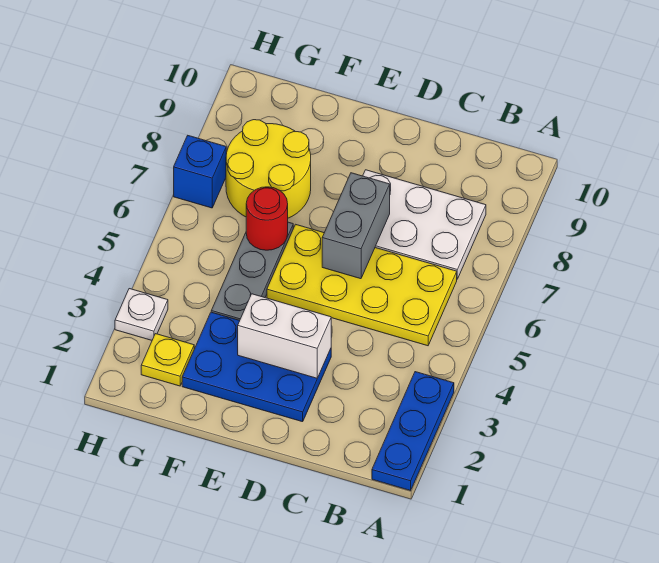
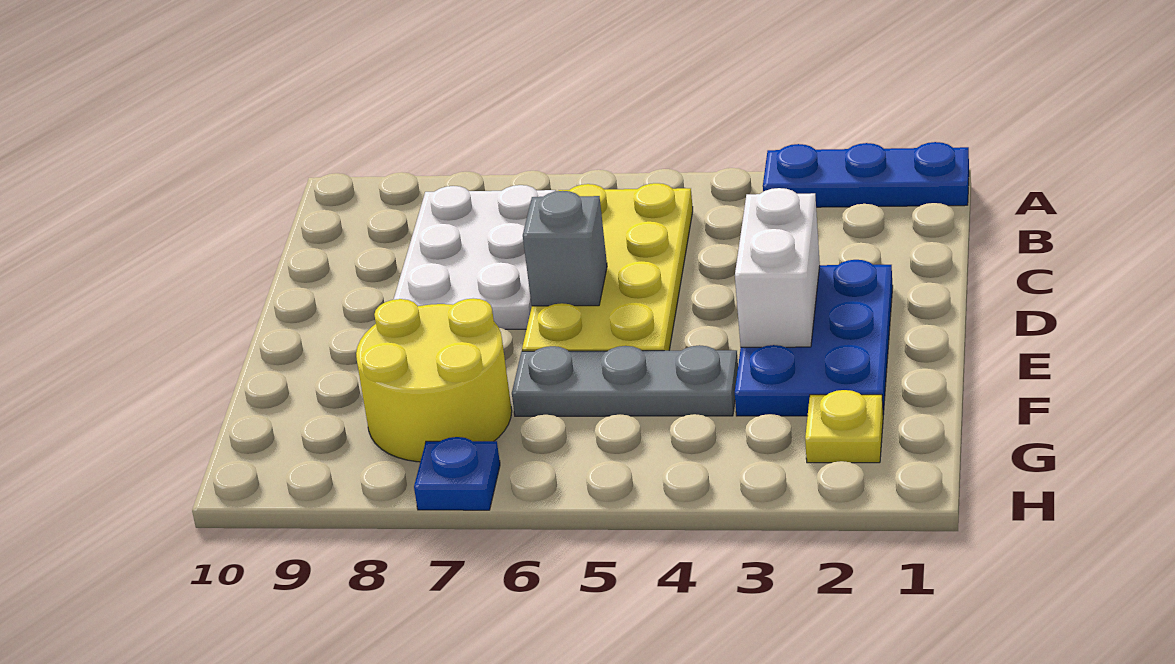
grey brick D6:D7 level 2 -> grey brick D6 level 2
red round brick F6 level 2 -> none
white plate H3 level 1 -> none
blue brick H7 level 1 -> blue plate H7 level 1

